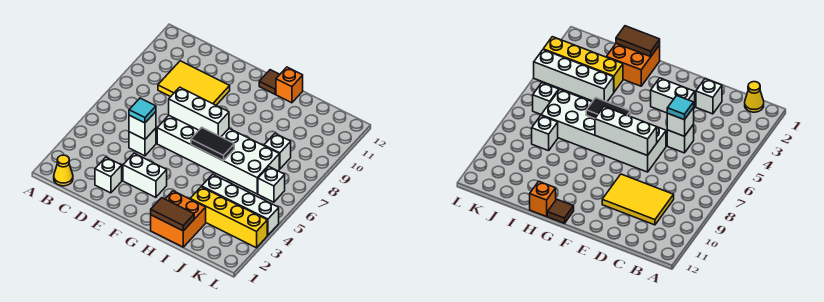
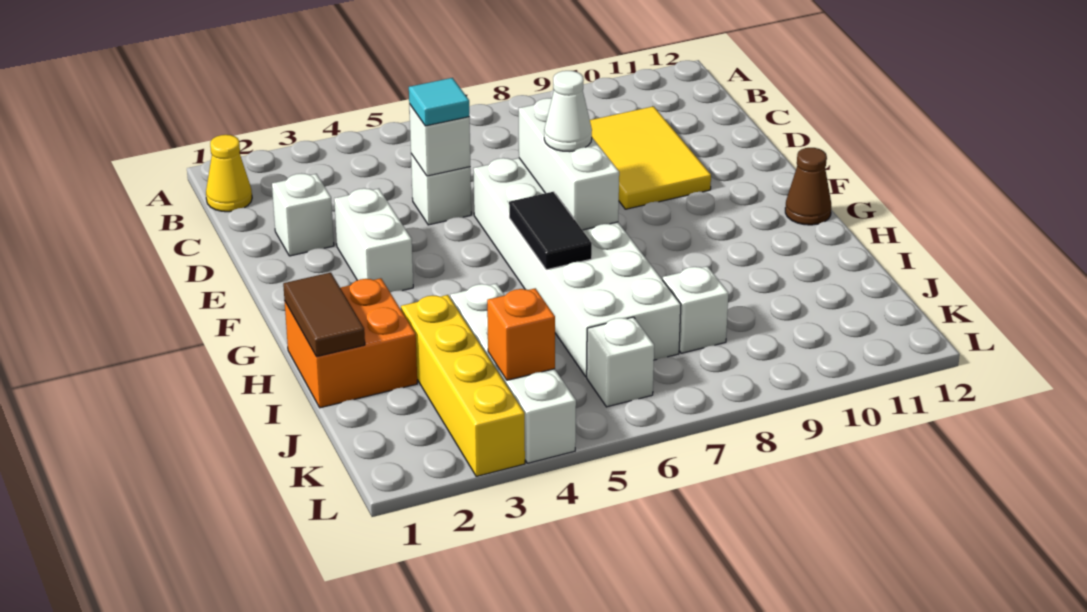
none -> white cone F7 level 3
brown tile G12 level 1 -> brown cone G12 level 1
orange brick H12 level 1 -> orange brick K4 level 2

